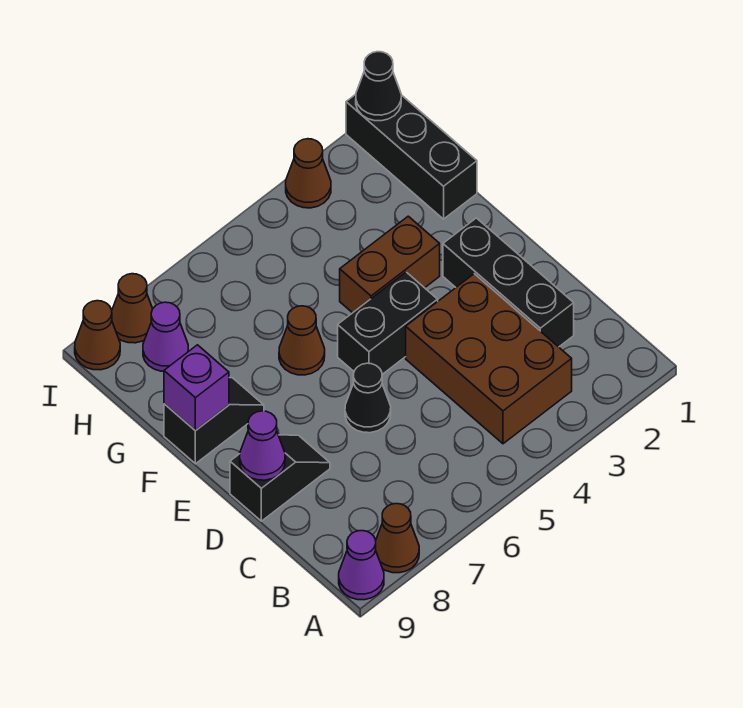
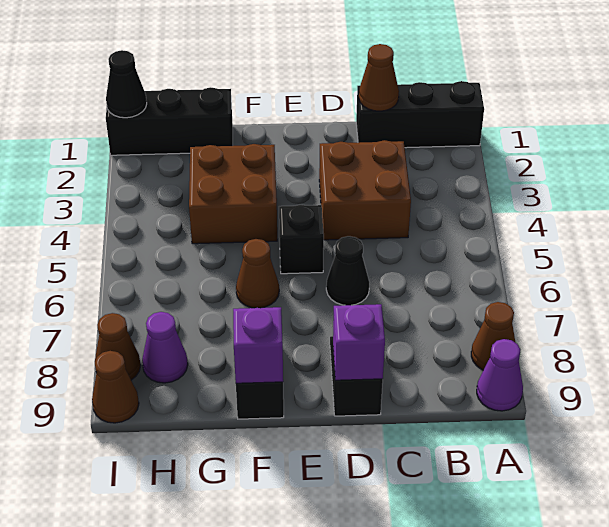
brown brick B3:D4 level 1 -> brown brick C3:D4 level 1
black brick C2:E2 level 1 -> black brick A1:C1 level 1
purple cone D9 level 2 -> purple brick D9 level 2
black brick E4:E5 level 1 -> black brick E5 level 1
brown brick F3:F4 level 1 -> brown brick F3:G4 level 1
brown cone I3 level 1 -> brown cone C1 level 2

